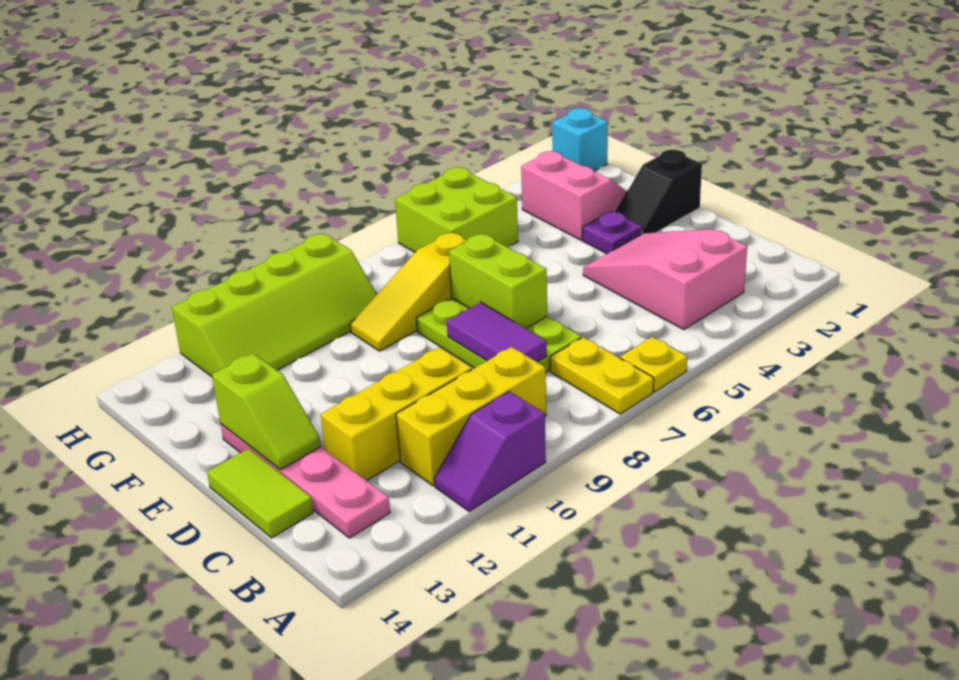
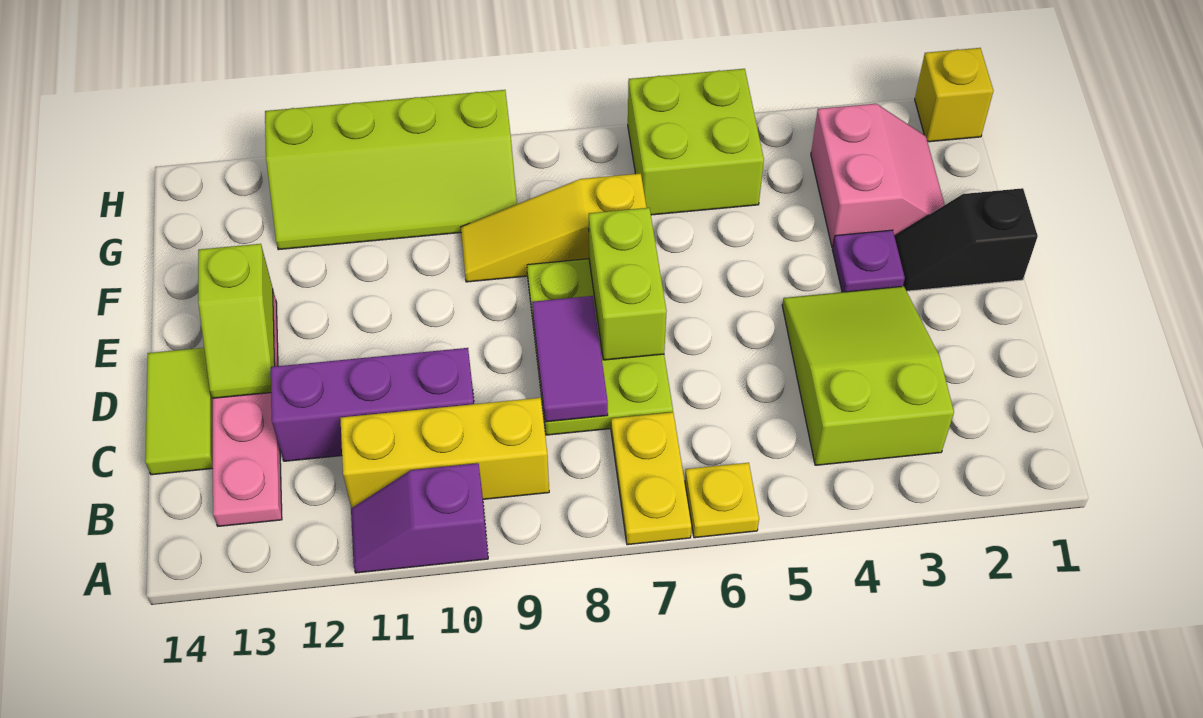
pink slope B3:D4 level 1 top B -> lime slope B3:D4 level 1 top B
yellow brick C10:C12 level 1 -> purple brick C10:C12 level 1
cyan brick H1 level 1 -> yellow brick H1 level 1

